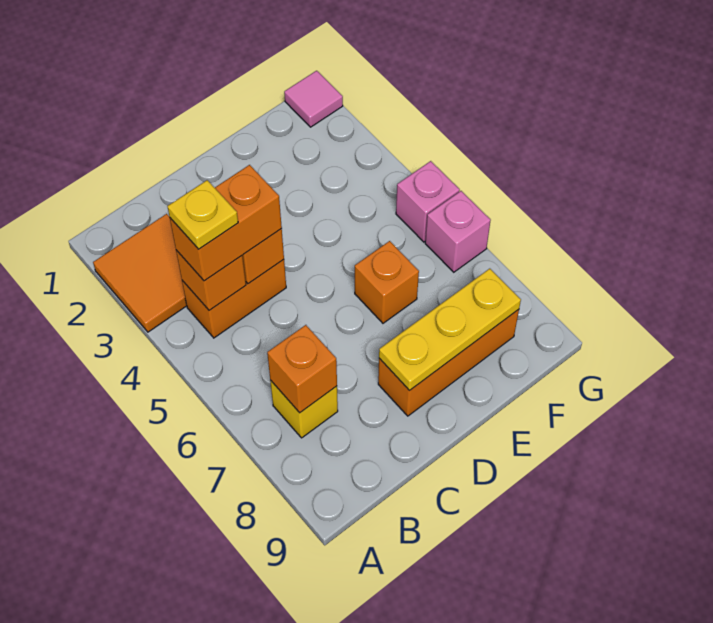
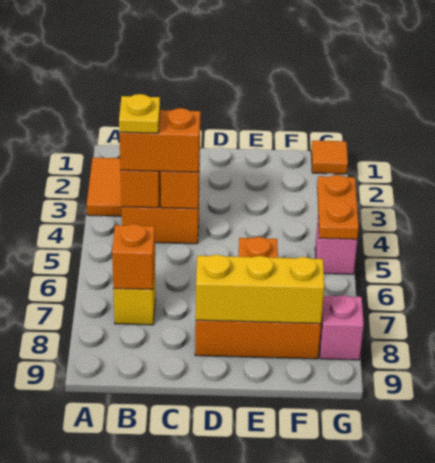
yellow plate D8:F8 level 2 -> yellow brick D8:F8 level 2
pink tile G1 level 1 -> orange tile G1 level 1
none -> orange plate G4:G5 level 2
pink brick G6 level 1 -> pink brick G8 level 1

